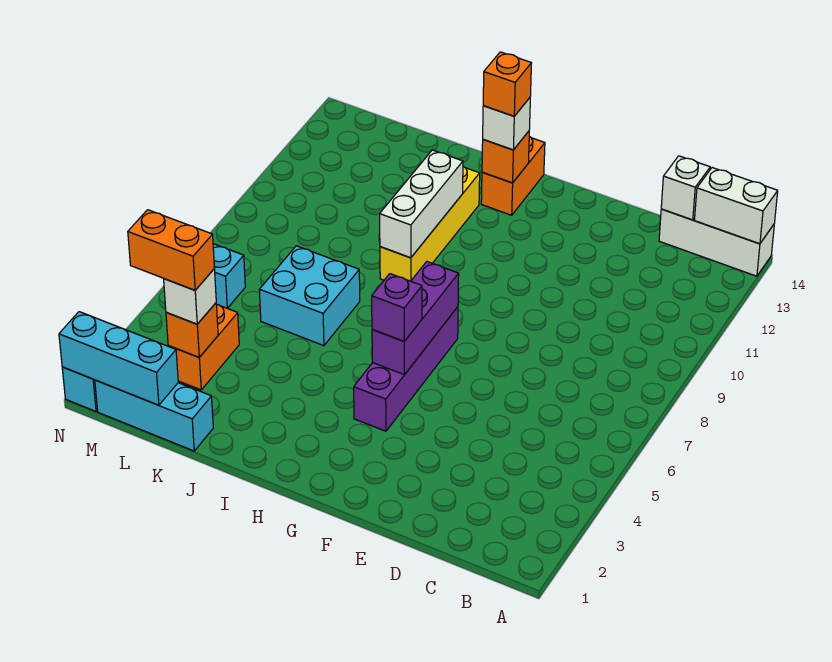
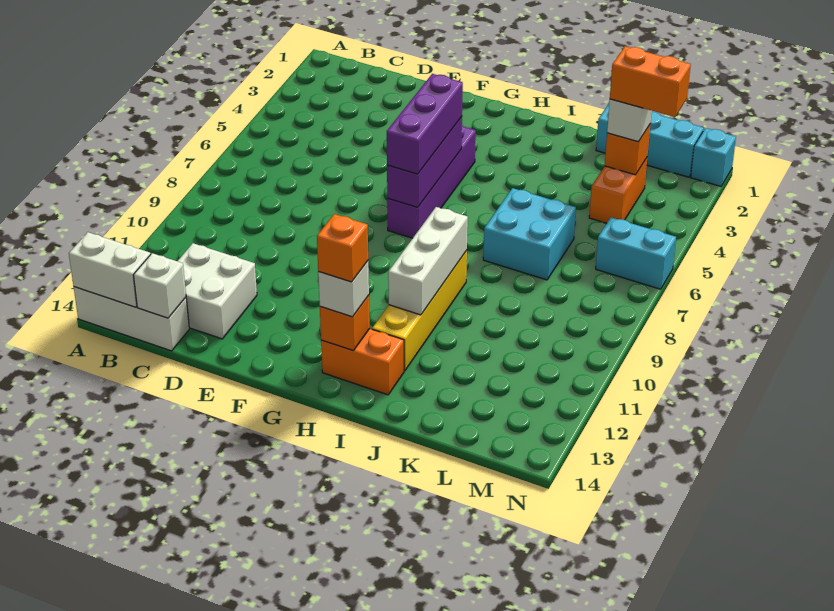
none -> white brick C12:D13 level 1
purple brick G5 level 3 -> purple brick G5:G7 level 3
orange brick H13:H14 level 1 -> orange brick H13:I13 level 1
cyan brick L1:N1 level 2 -> none

